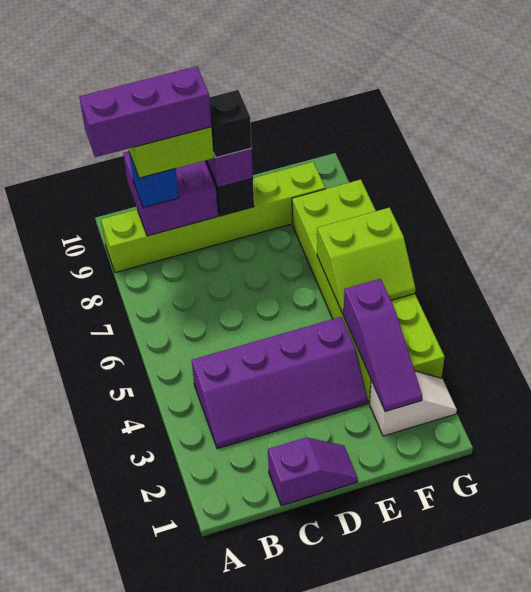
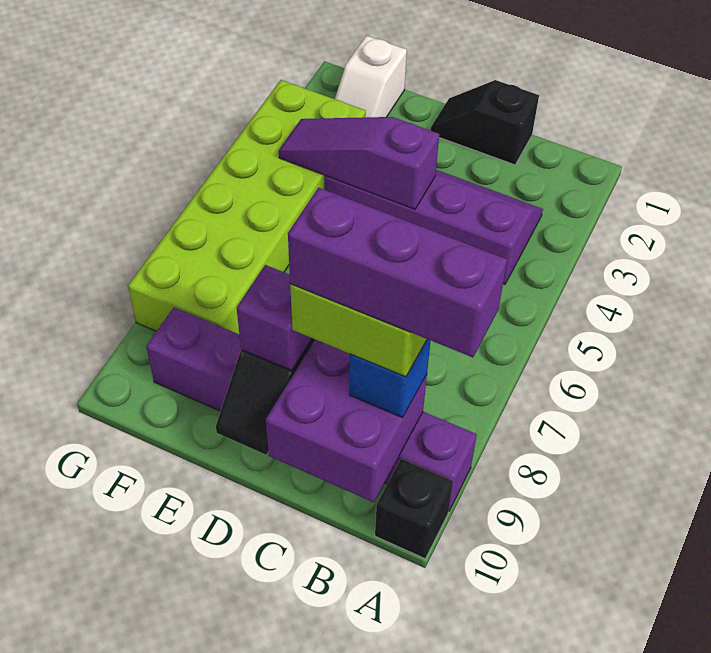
lime brick A9:F9 level 1 -> purple brick A9:F9 level 1
purple slope C1:D1 level 1 top C -> black slope C1:D1 level 1 top C
black brick D9 level 4 -> black brick A10 level 1
white slope F2:G2 level 1 top F -> white slope F1:F2 level 1 top 1
purple slope F2:F4 level 2 top 4 -> purple slope D4:F4 level 2 top D
lime slope F5:G6 level 2 top 6 -> none

